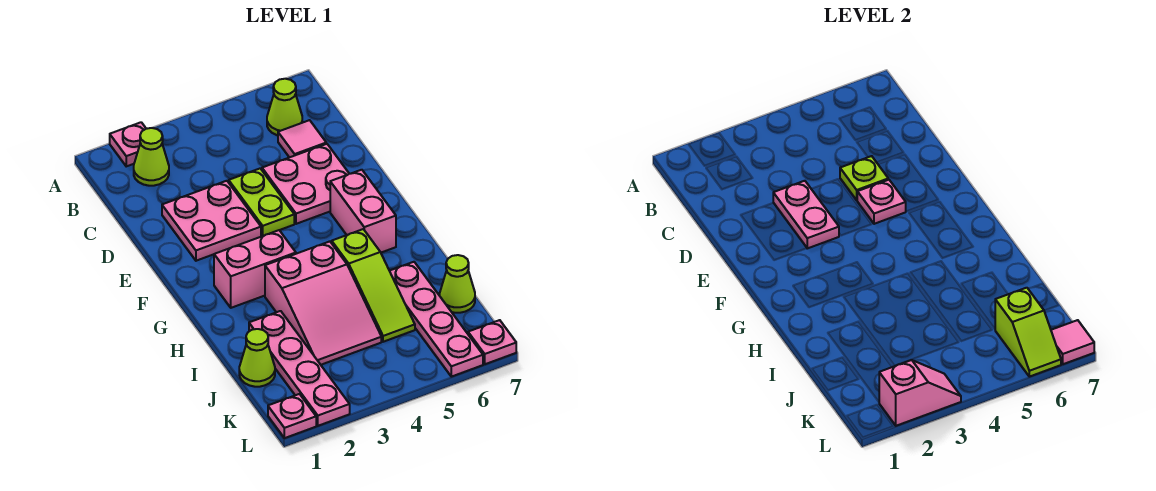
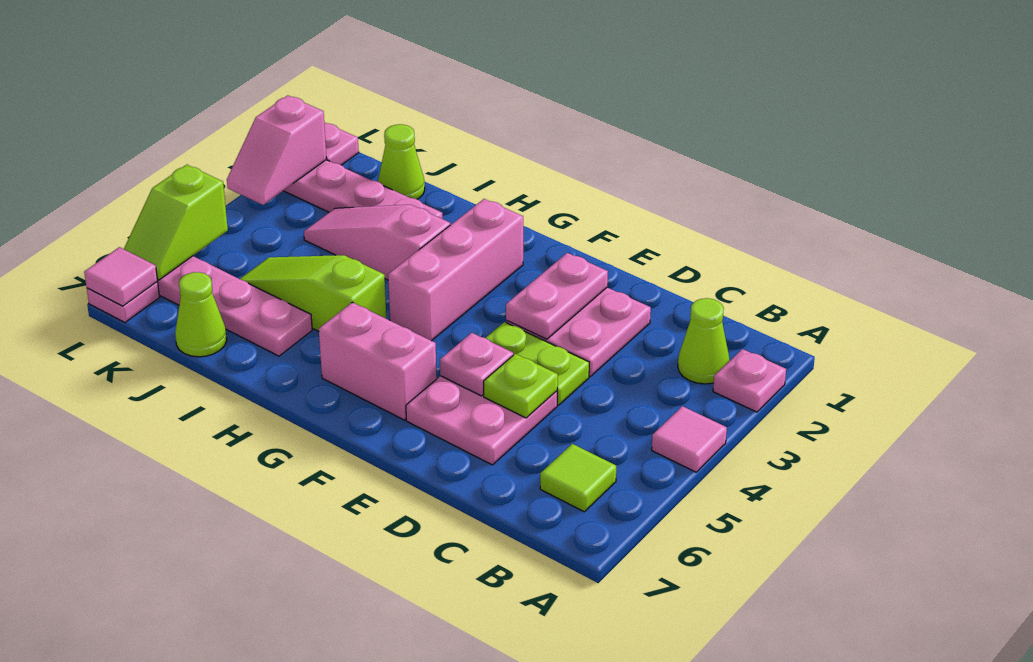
lime cone B6 level 1 -> lime tile B6 level 1
pink tile C6 level 1 -> pink tile A4 level 1
pink plate D3:E3 level 2 -> pink plate E2:E3 level 2
pink brick G2:G3 level 1 -> pink brick G2:G4 level 1
pink slope H3:J4 level 1 top H -> pink slope H3:J3 level 1 top H
lime slope K6:L6 level 2 top K -> lime slope L5:L6 level 2 top 5

